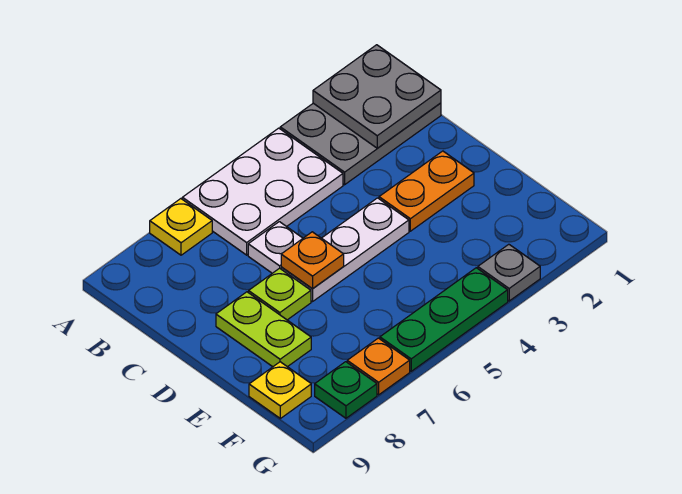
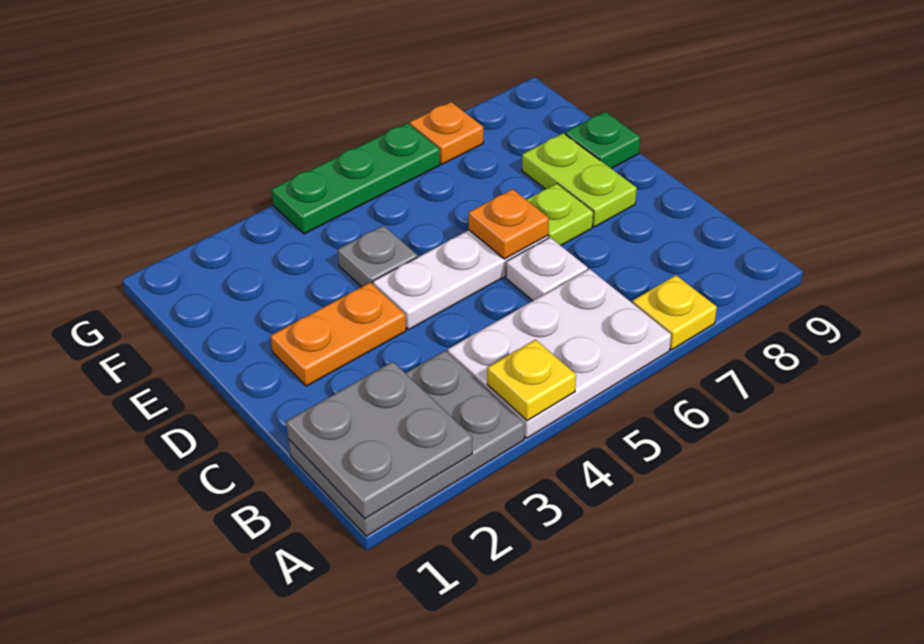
yellow plate F9 level 1 -> yellow plate A4 level 2
grey plate G3 level 1 -> grey plate E4 level 1
green plate G8 level 1 -> green plate E9 level 1

